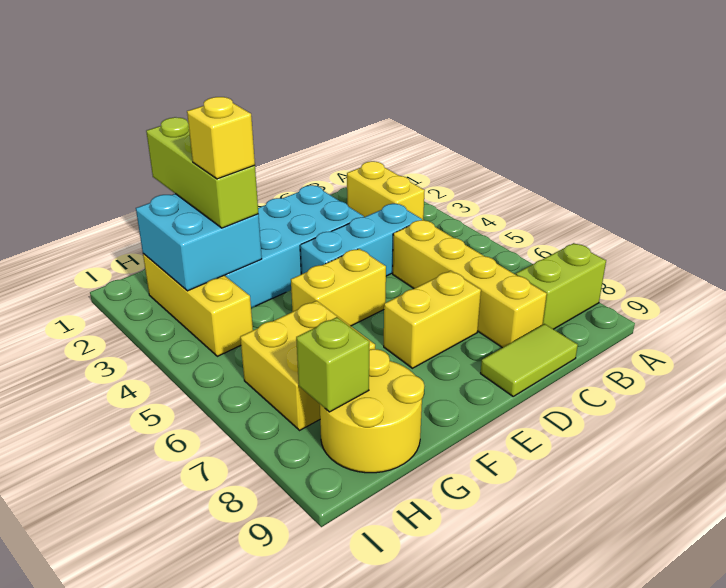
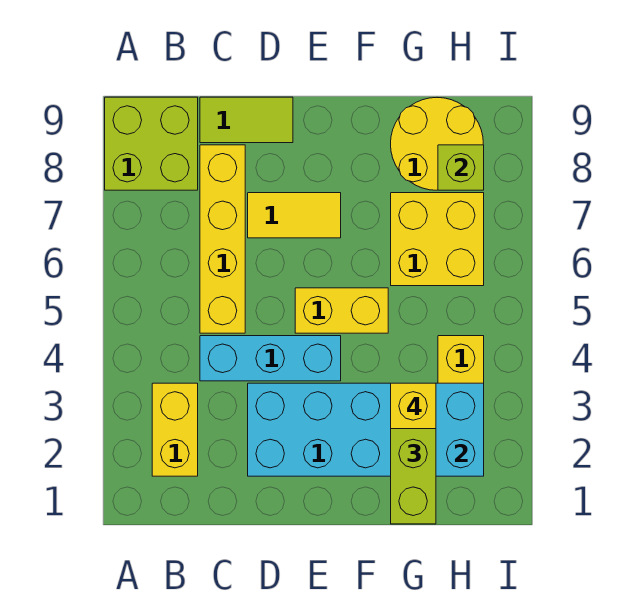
lime brick A8:B8 level 1 -> lime brick A8:B9 level 1
yellow brick D7:E7 level 1 -> yellow tile D7:E7 level 1

